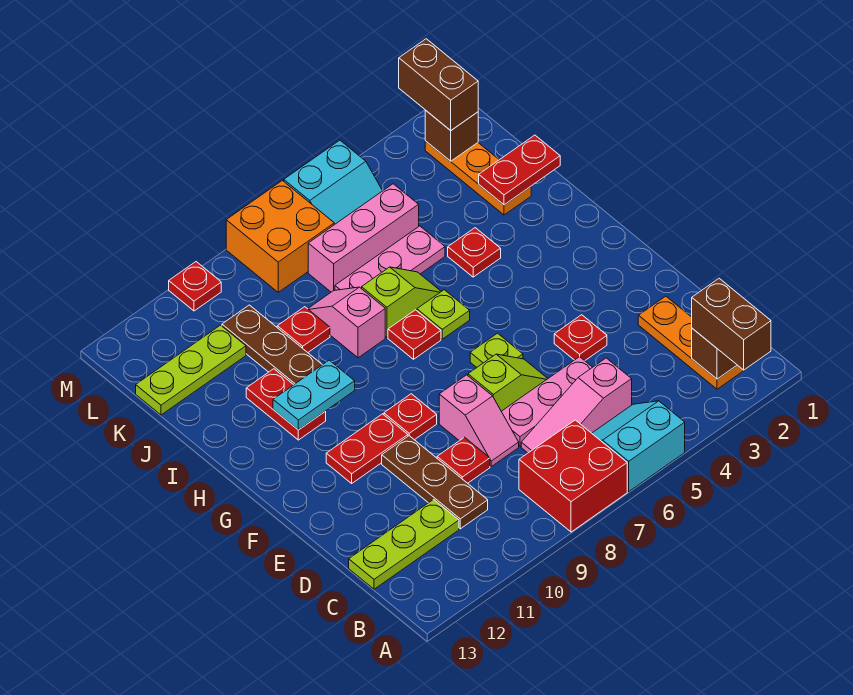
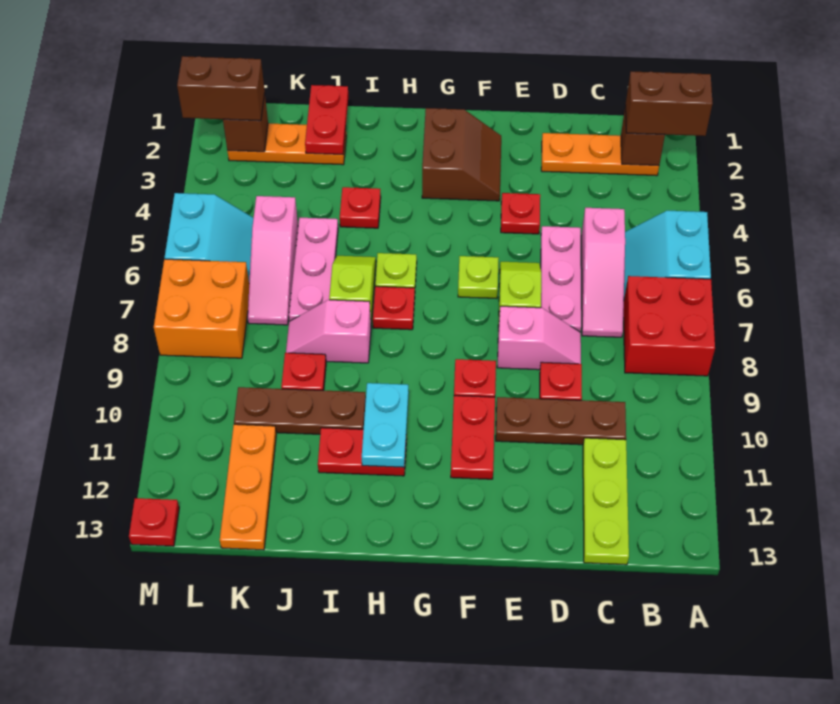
none -> brown slope F2:G3 level 1 top G
pink brick K5:K7 level 1 -> pink slope K5:K7 level 1 top 5
lime plate K11:K13 level 1 -> orange plate K11:K13 level 1
red plate M10 level 1 -> red plate M13 level 1

